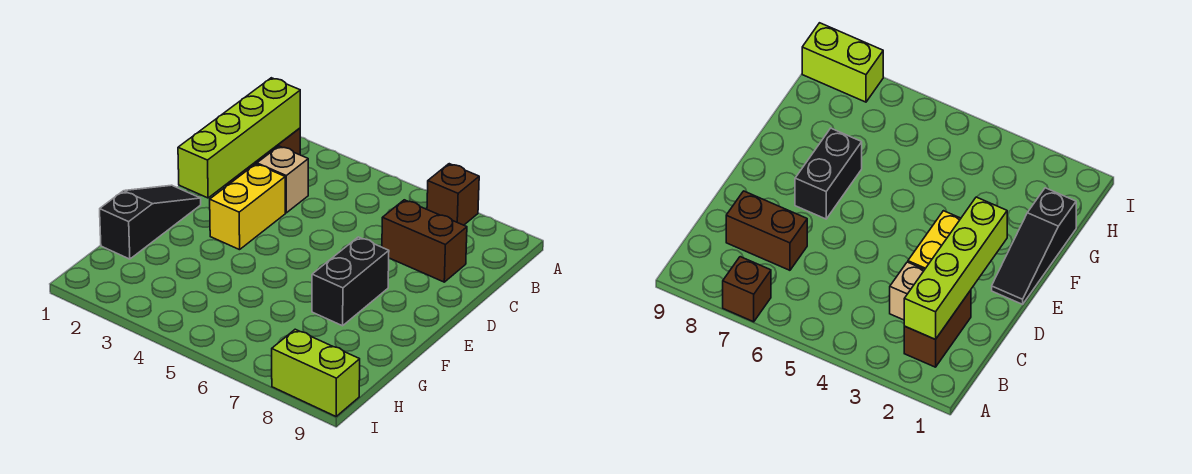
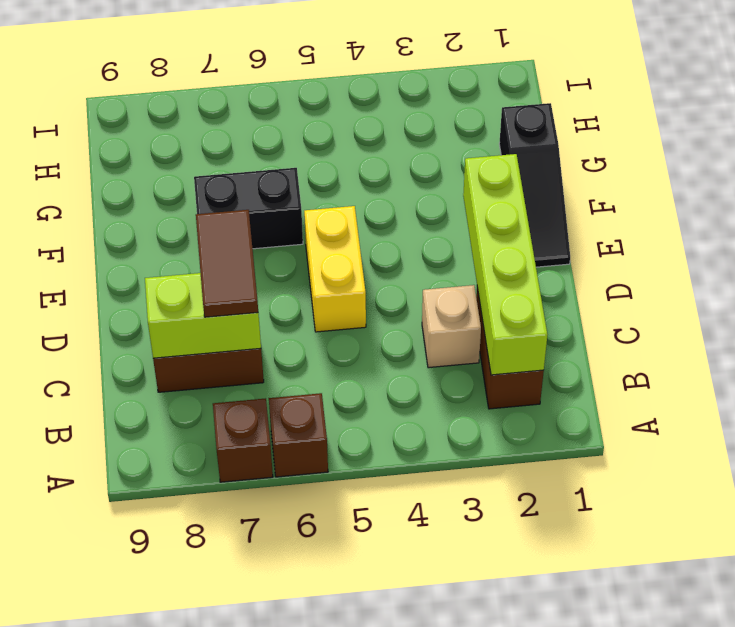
none -> brown brick A6 level 1
none -> brown tile C7:D7 level 3
yellow brick D3:E3 level 1 -> yellow brick D5:E5 level 1
black brick E7:F7 level 1 -> black brick F6:F7 level 1
lime brick I8:I9 level 1 -> lime brick C7:C8 level 2

